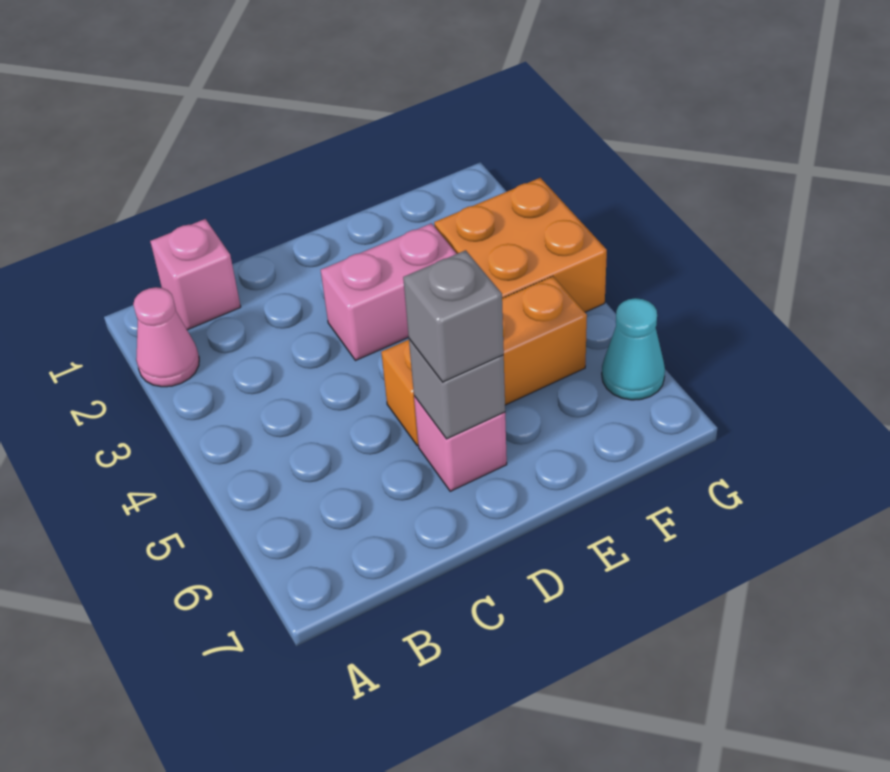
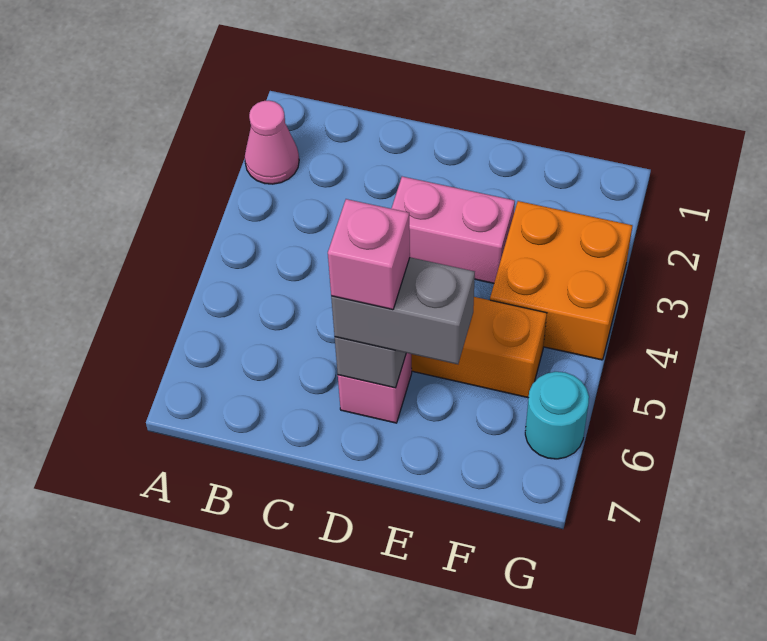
pink brick B1 level 1 -> pink brick D6 level 4
grey brick D6 level 3 -> grey brick D6:E6 level 3
cyan cone G6 level 1 -> cyan round brick G6 level 1

